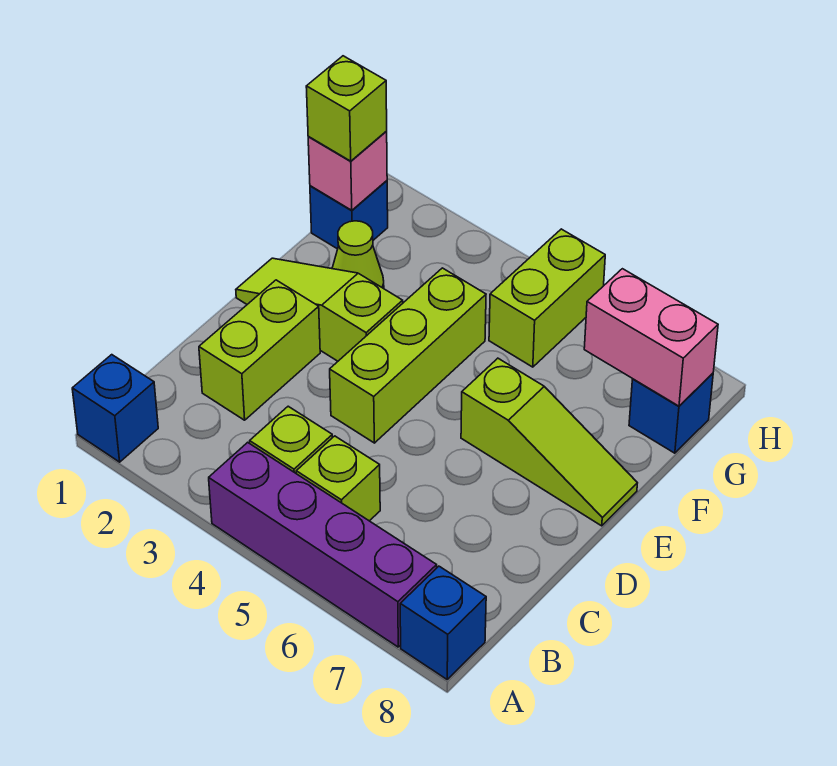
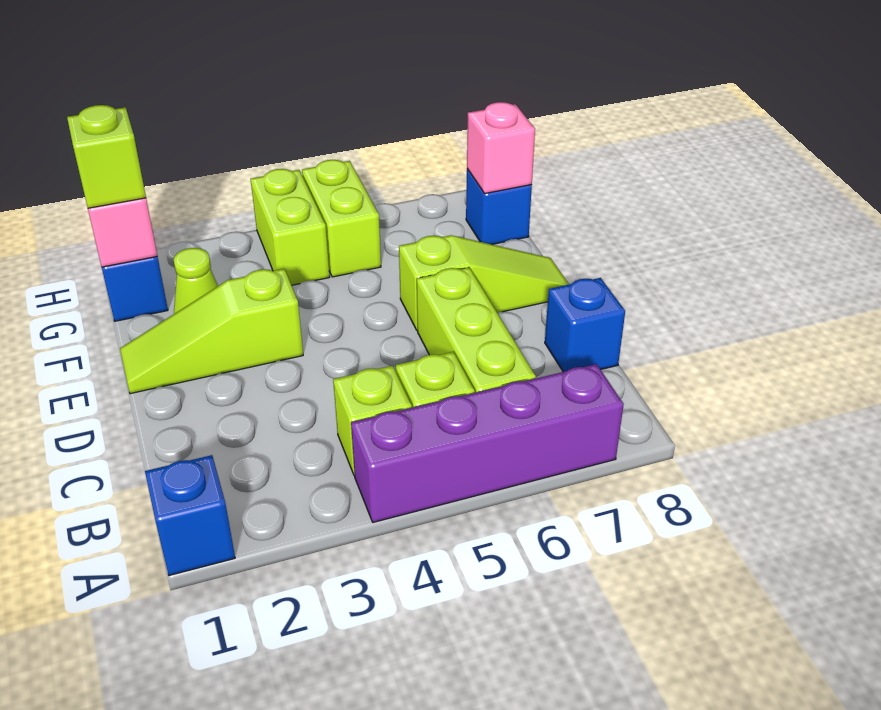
blue brick A8 level 1 -> blue brick C8 level 1
lime brick C2:D2 level 1 -> lime brick G4:H4 level 1
lime brick D4:F4 level 1 -> lime brick B6:D6 level 1
pink brick G7:G8 level 2 -> pink brick G8 level 2

